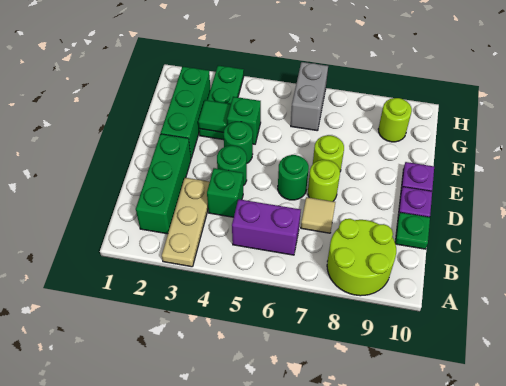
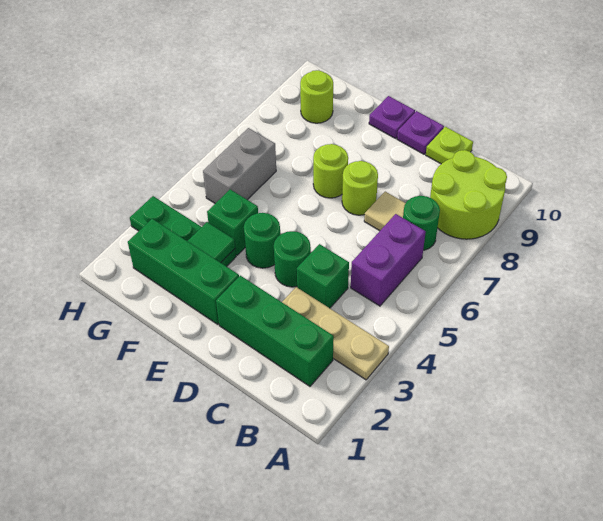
green plate C10 level 1 -> lime plate C10 level 1
green round brick D6 level 1 -> green round brick B7 level 1
grey brick G6:H6 level 1 -> grey brick G5:G6 level 1

